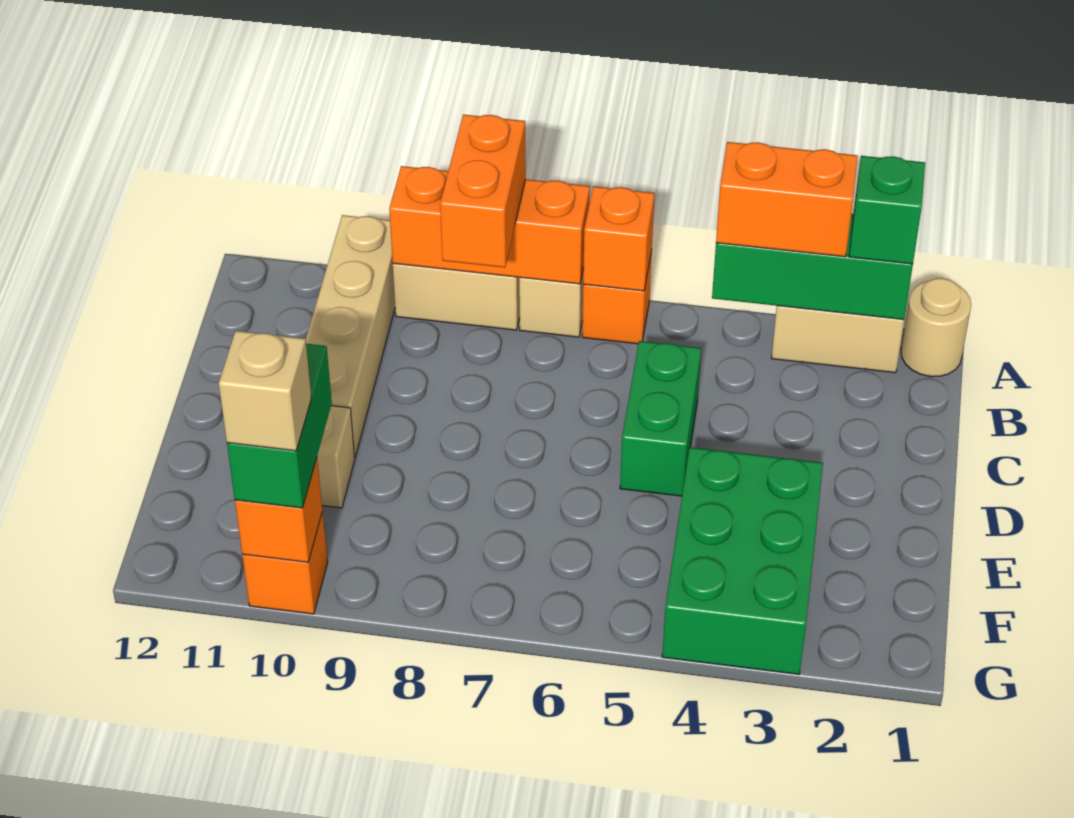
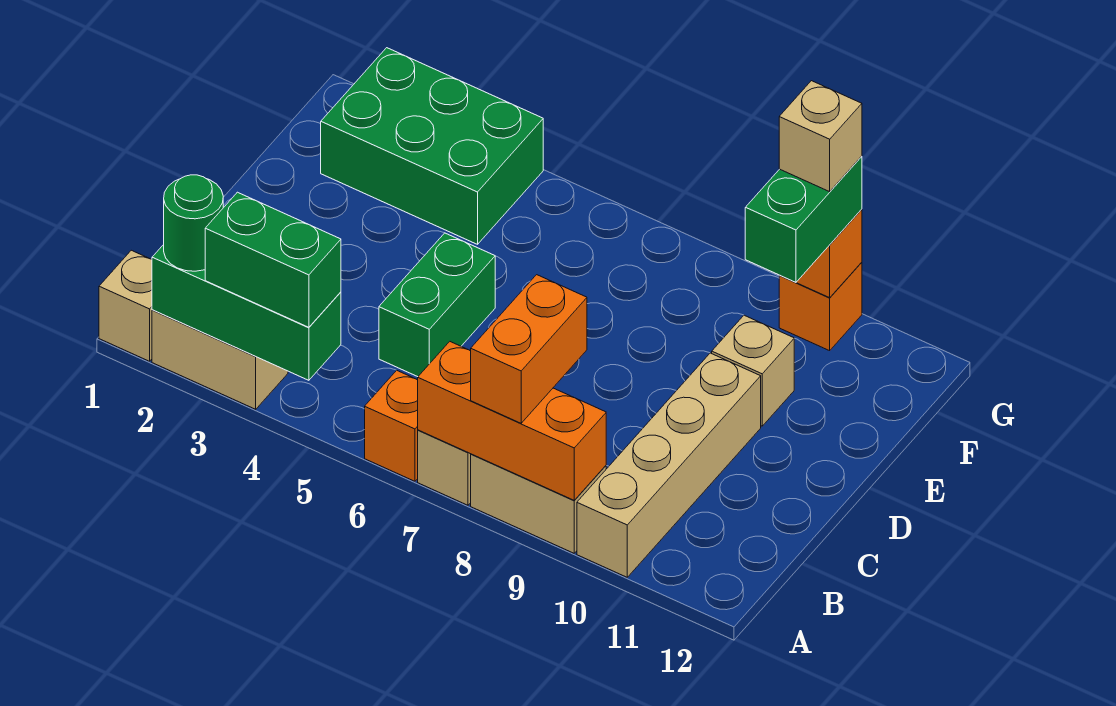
tan round brick A1 level 1 -> tan brick A1 level 1
green brick A2 level 3 -> green round brick A2 level 3
orange brick A3:A4 level 3 -> green brick A3:A4 level 3
orange brick A6 level 2 -> none
green brick E3:G4 level 1 -> green brick F2:G4 level 1

